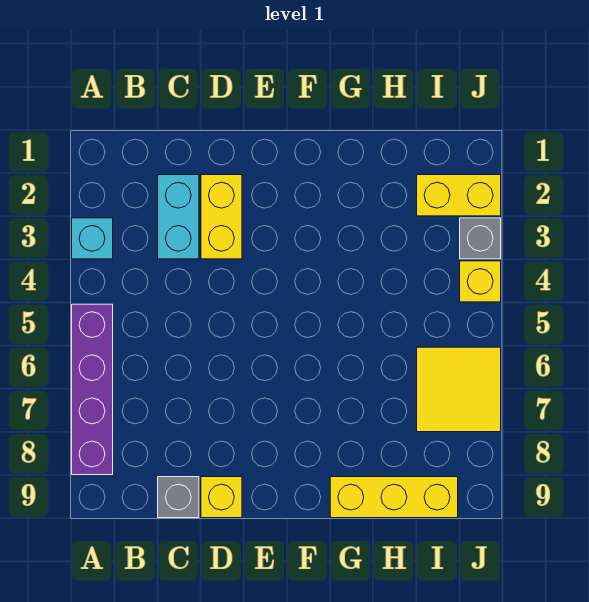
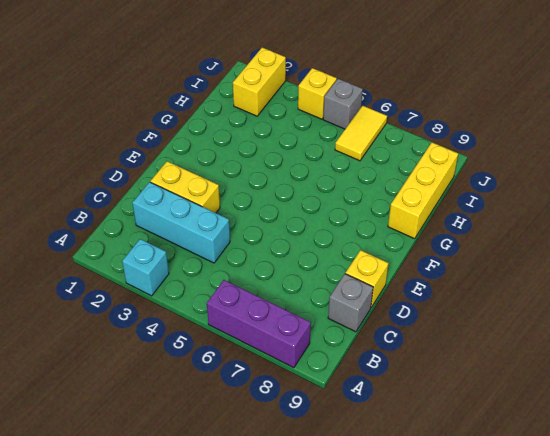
purple brick A5:A8 level 1 -> purple brick A6:A8 level 1
cyan brick C2:C3 level 1 -> cyan brick C2:C4 level 1
yellow tile I6:J7 level 1 -> yellow tile I6:J6 level 1
grey brick J3 level 1 -> grey brick J5 level 1

